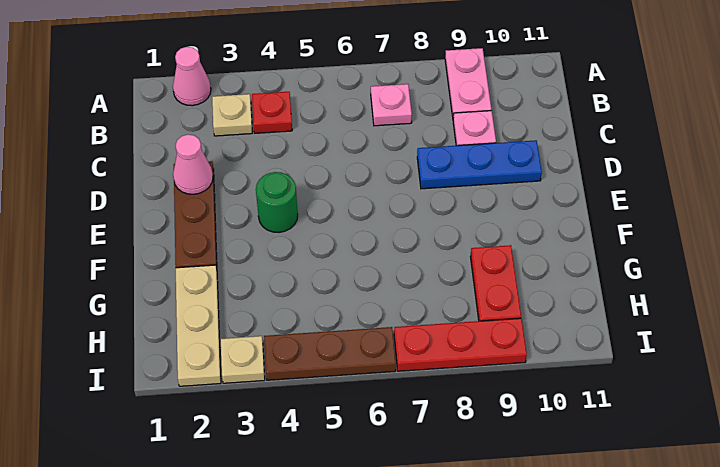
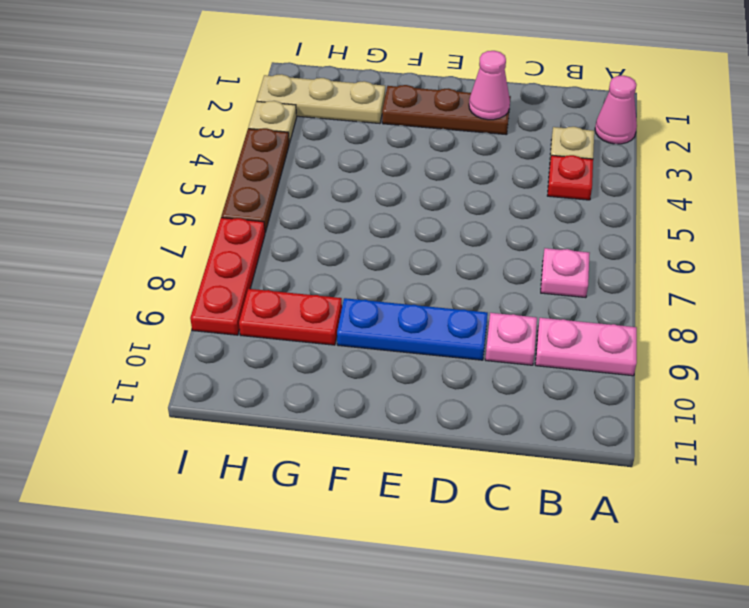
blue plate D8:D10 level 1 -> blue plate D9:F9 level 1
green round brick E4 level 1 -> none

